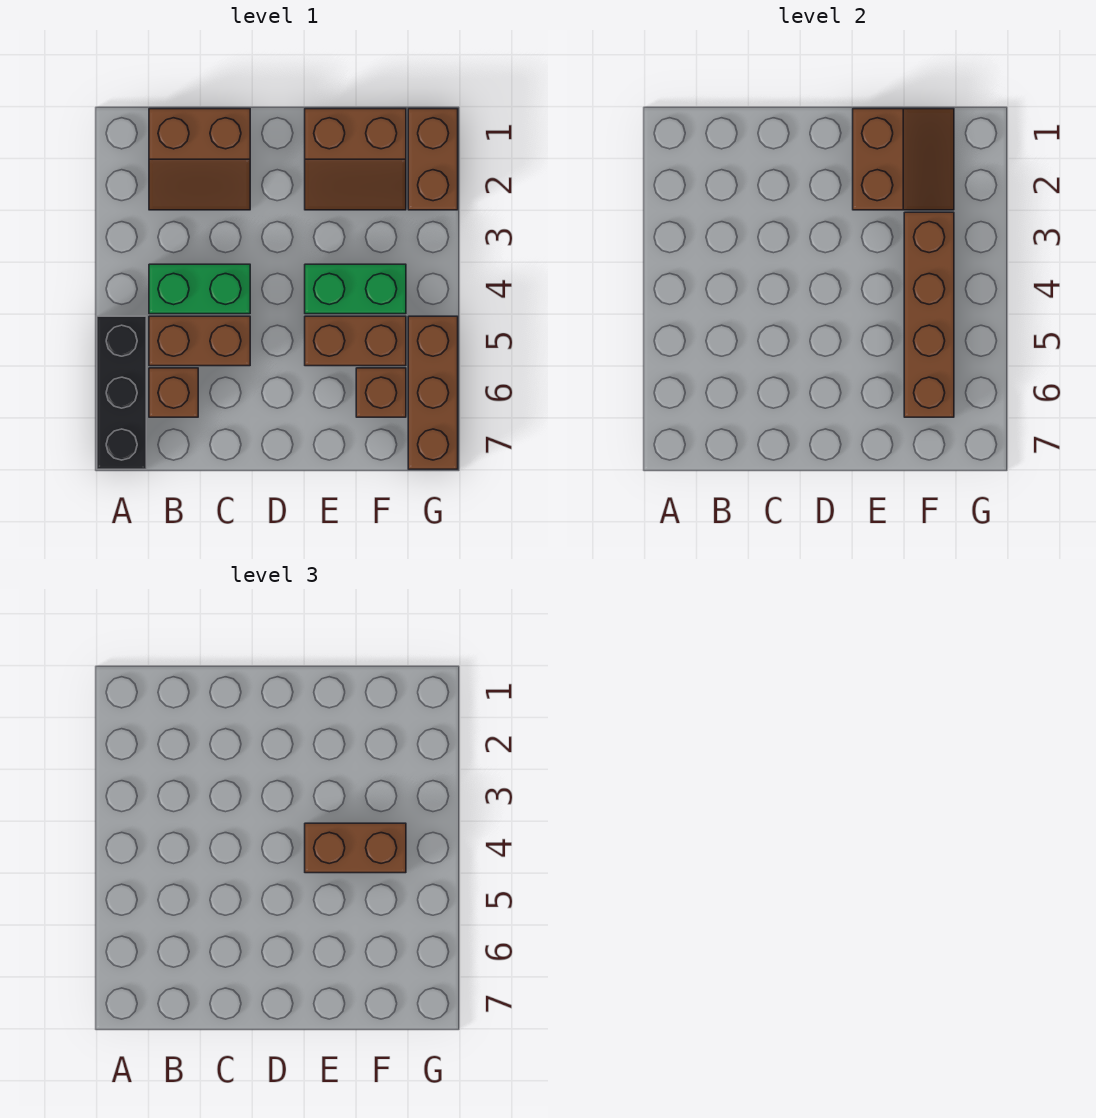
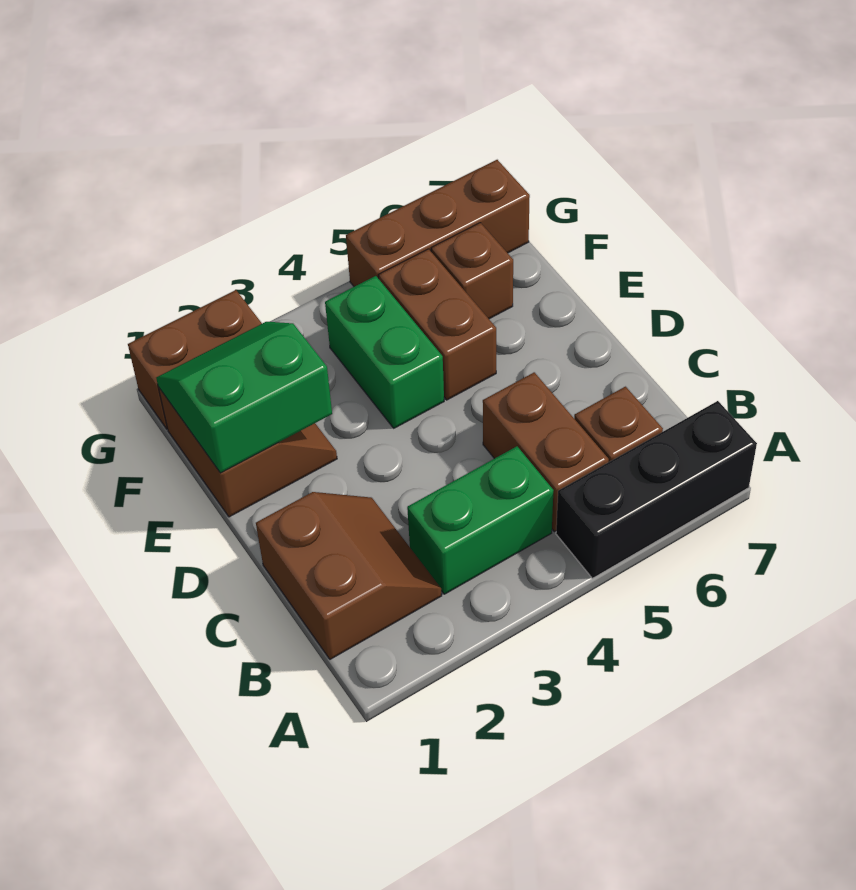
green brick B4:C4 level 1 -> green brick B3:B4 level 1
brown slope E1:F2 level 2 top E -> green slope E1:F2 level 2 top E
brown brick E4:F4 level 3 -> none
brown brick F3:F6 level 2 -> none

